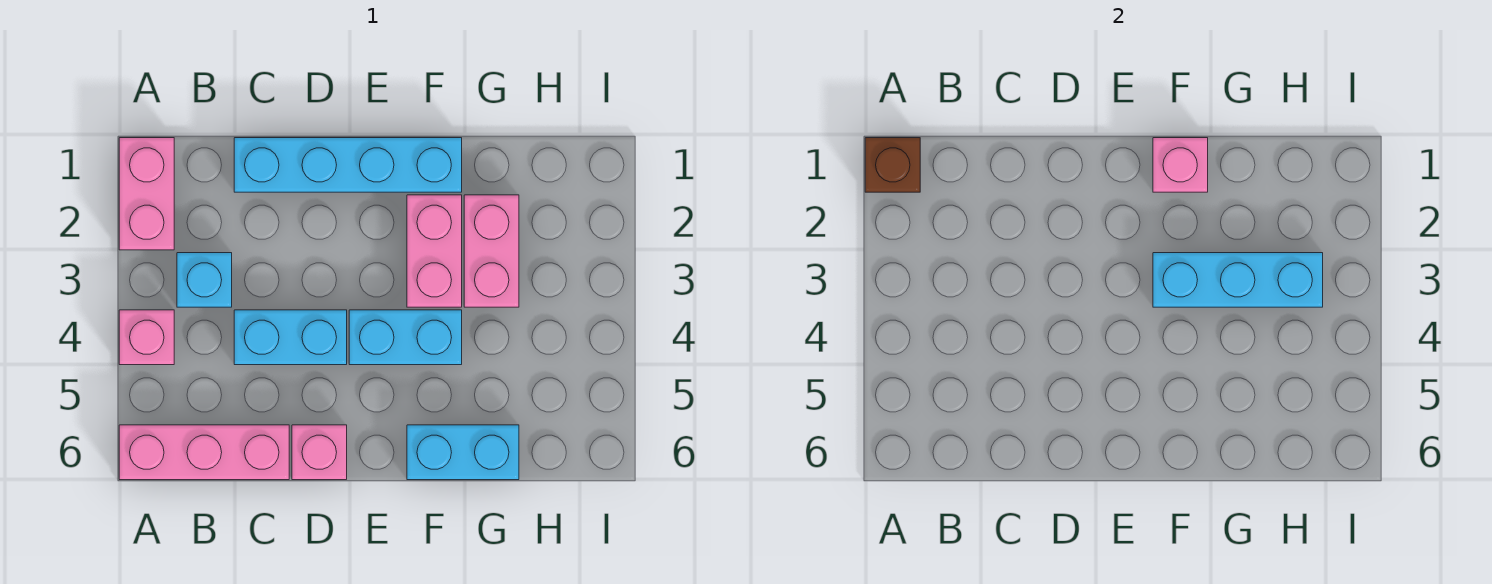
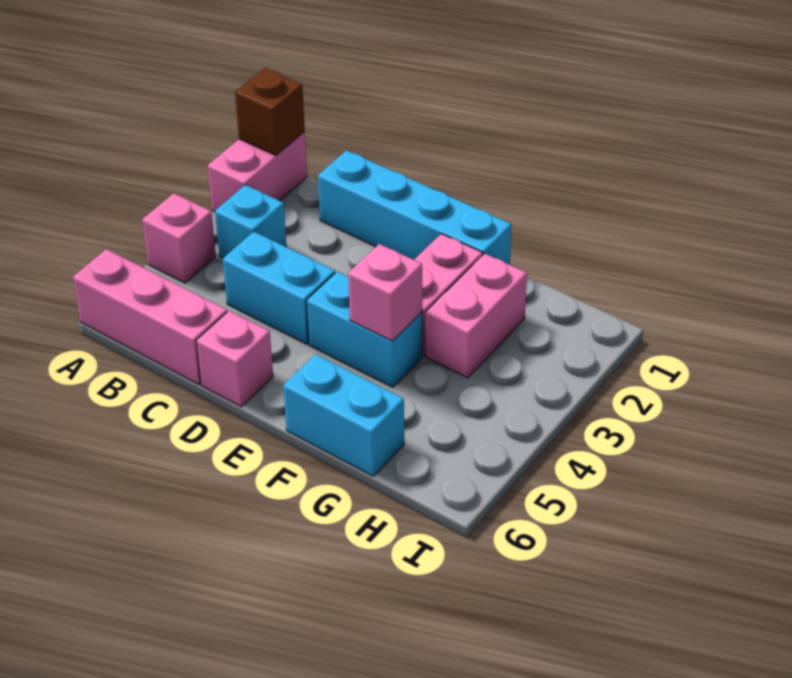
pink brick F1 level 2 -> pink brick F4 level 2
cyan brick F3:H3 level 2 -> none

